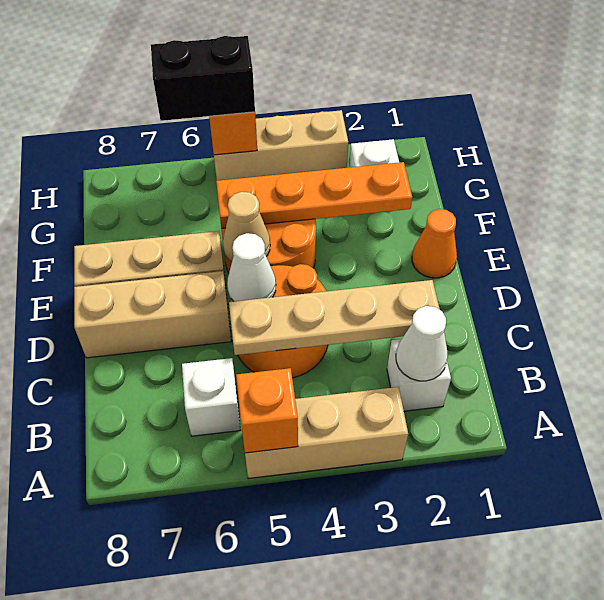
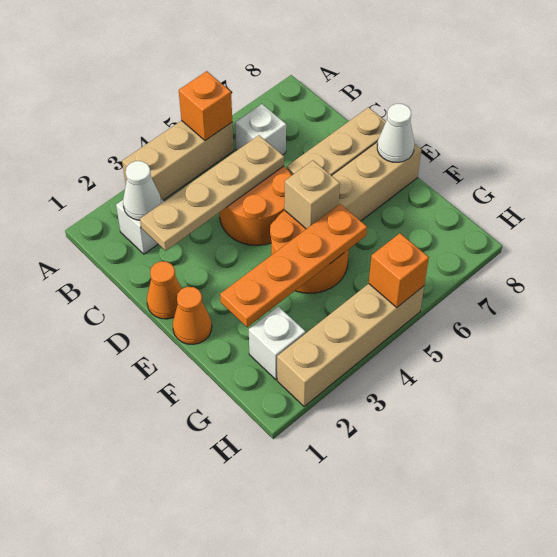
none -> orange cone D1 level 1
white cone D5 level 2 -> white cone E8 level 2
tan cone E5 level 2 -> tan brick E5 level 2
tan brick H3:H5 level 1 -> tan brick H2:H5 level 1
black brick H5:H6 level 3 -> none

